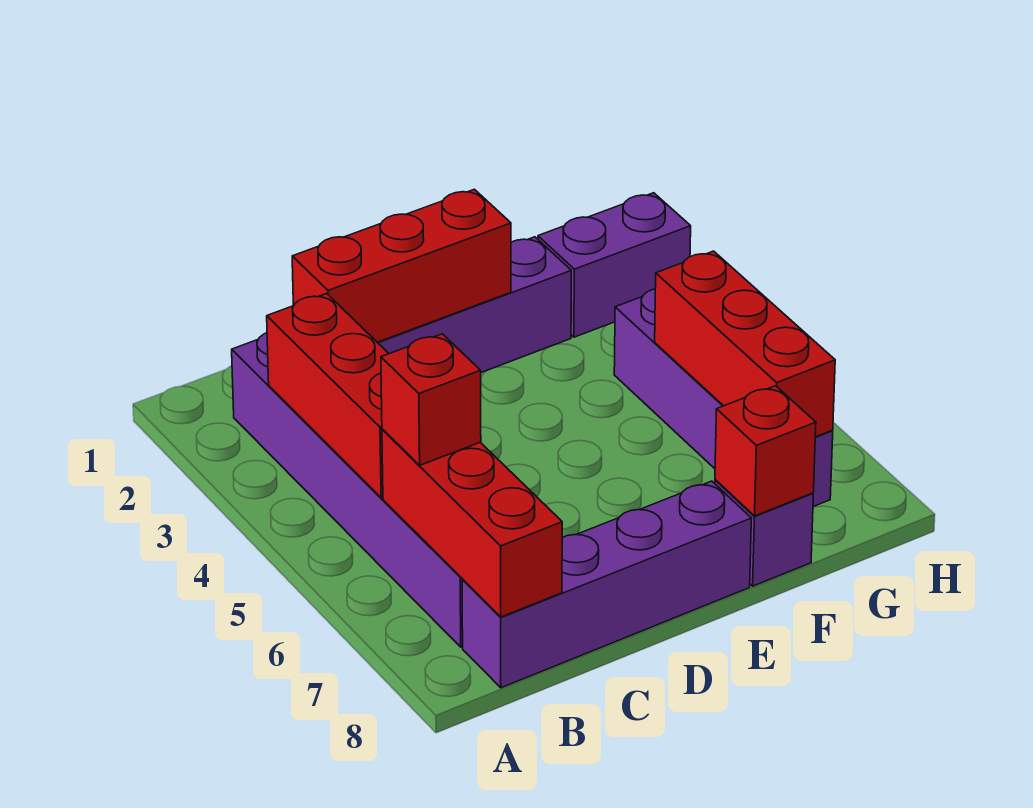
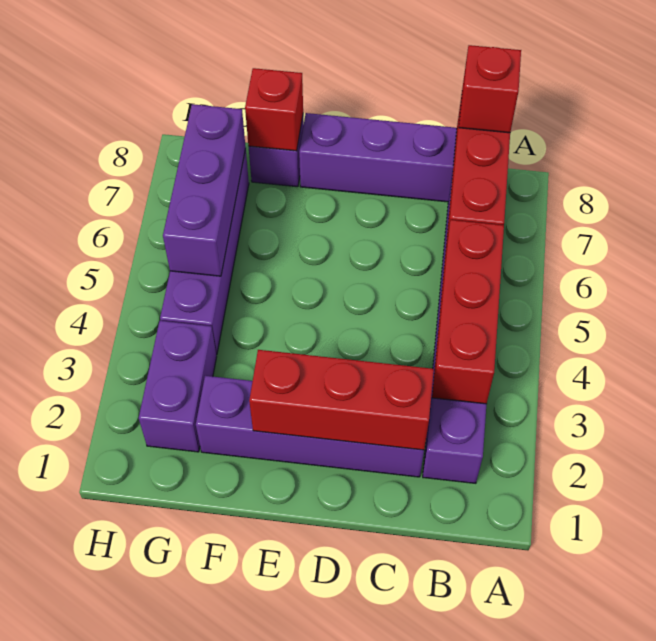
red brick B6 level 3 -> red brick B8 level 3
purple brick G2:H2 level 1 -> purple brick G2:G3 level 1
red brick G5:G7 level 2 -> purple brick G5:G7 level 2

